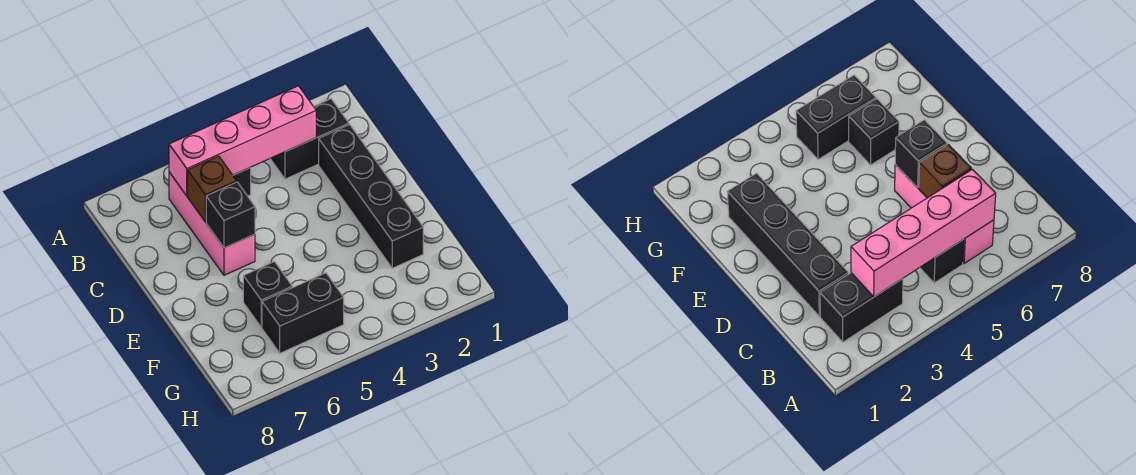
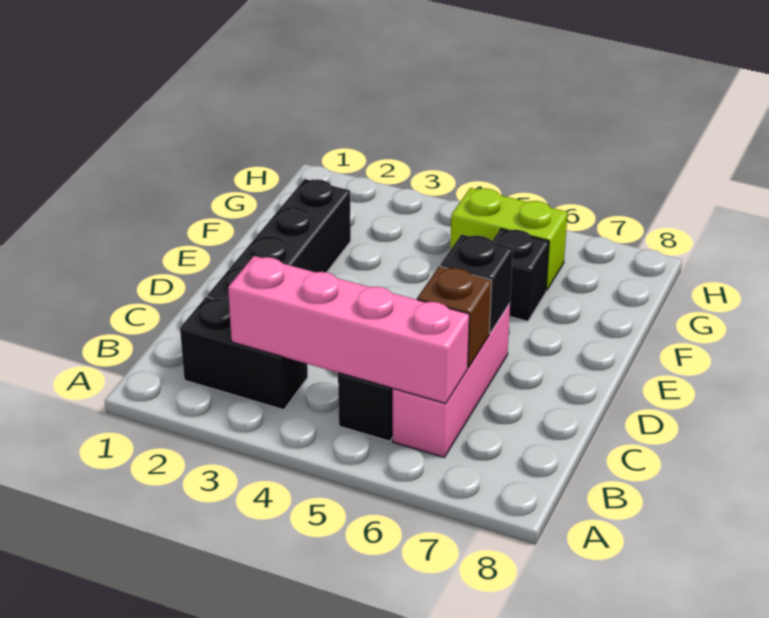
black brick G5:G6 level 1 -> lime brick G5:G6 level 1

